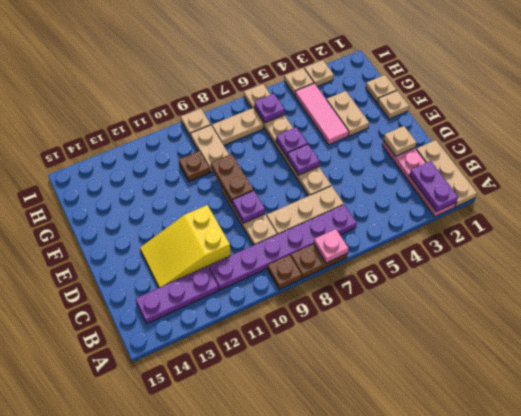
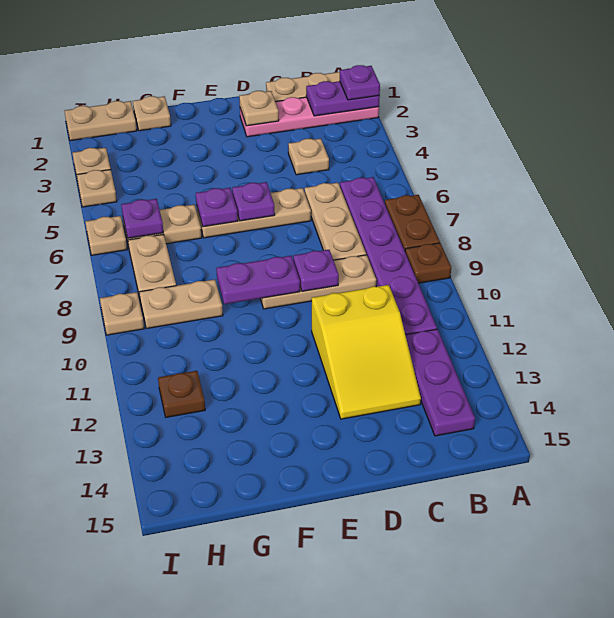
none -> purple plate A2 level 3
pink plate A7 level 2 -> none
brown plate E9:F9 level 2 -> purple plate E9:F9 level 2
tan plate F1 level 1 -> tan plate C4 level 1
tan plate F3:G3 level 1 -> tan plate H1:I1 level 1
pink tile F4:H4 level 1 -> none
brown plate G10 level 1 -> brown plate H12 level 1

